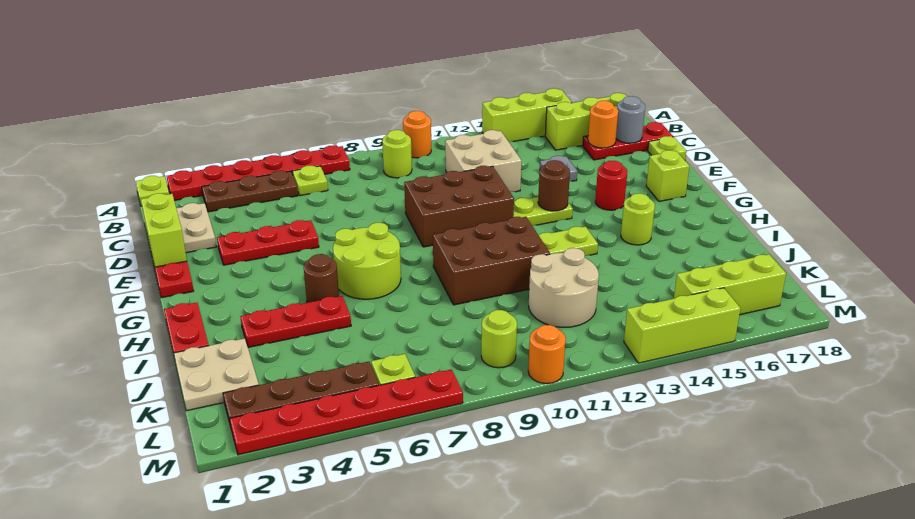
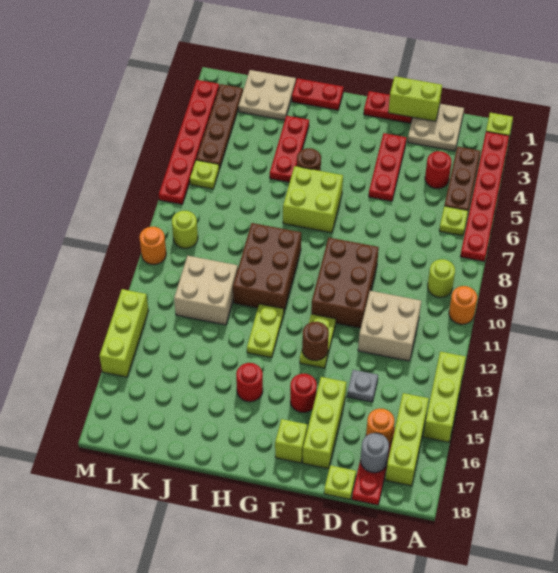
none -> red round brick C4 level 1
lime round brick G6:H7 level 1 -> lime brick G6:H7 level 1
lime round brick H15 level 1 -> red round brick H15 level 1
tan round brick J11:K12 level 1 -> tan brick J11:K12 level 1
lime brick L15:L17 level 1 -> lime brick E15:E17 level 1

